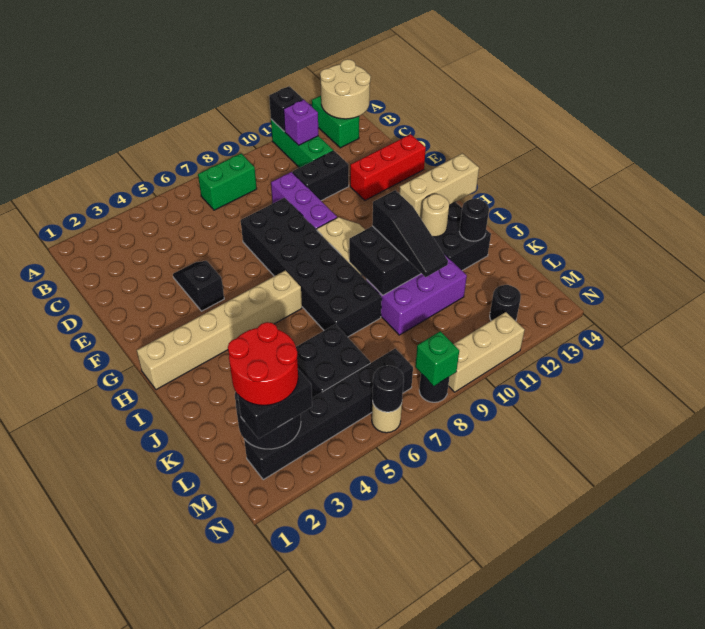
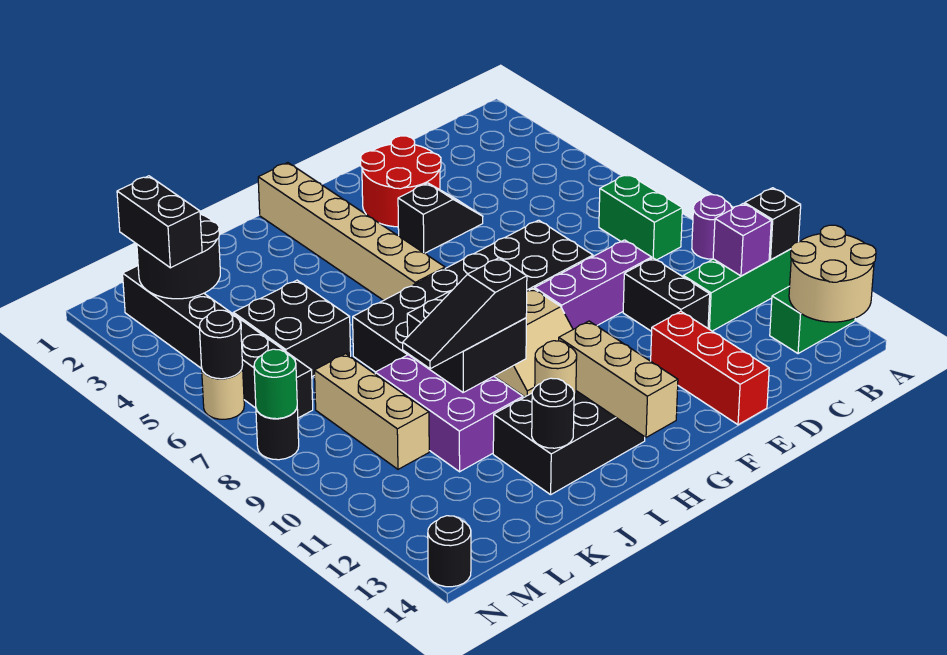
none -> purple round brick A9 level 1
red round brick L2:M3 level 4 -> red round brick E2:F3 level 1
black round brick M12 level 1 -> black round brick N14 level 1
green brick N8 level 2 -> green round brick N8 level 2
tan brick N9:N11 level 1 -> tan brick L8:L10 level 1

